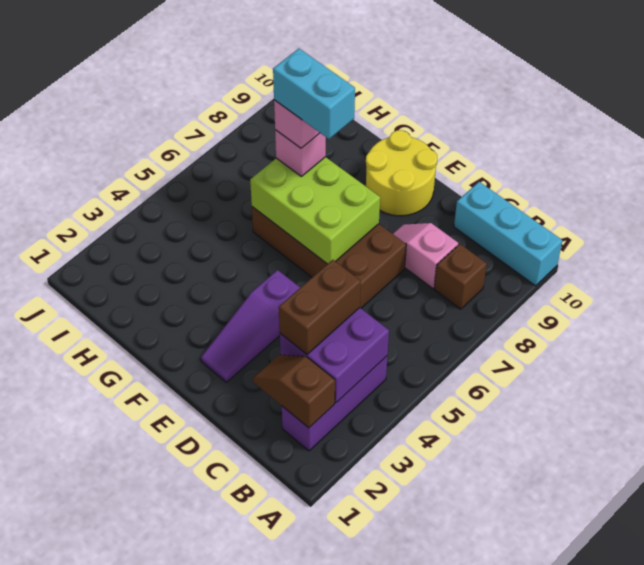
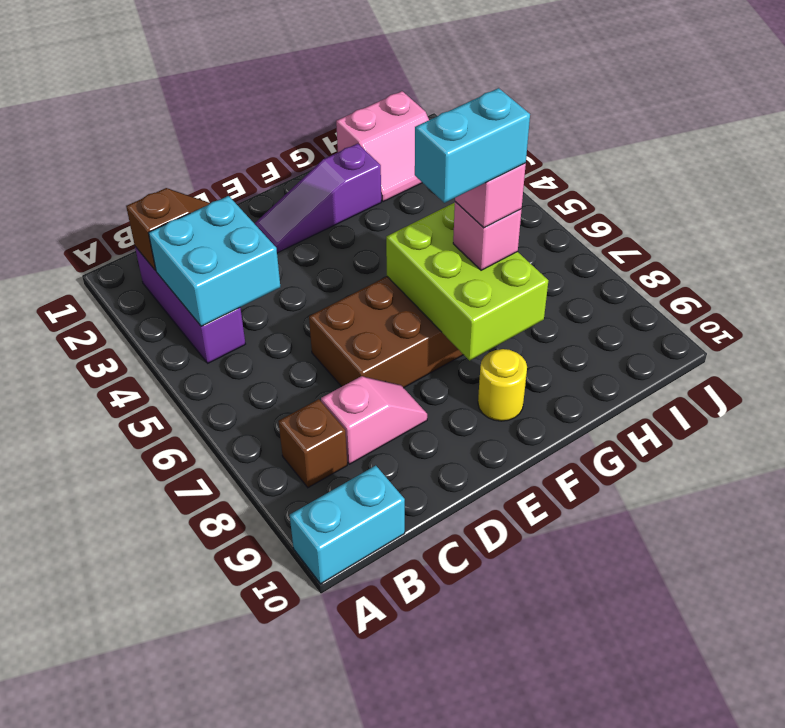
cyan brick A10:C10 level 1 -> cyan brick A10:B10 level 1
purple brick B3:C4 level 2 -> cyan brick B3:C4 level 2
brown brick C3:C4 level 3 -> none
purple slope E2:E4 level 1 top 4 -> purple slope E2:G2 level 1 top G
lime brick E6:G7 level 2 -> lime brick F6:G8 level 2
yellow round brick E9:F10 level 1 -> yellow round brick F9 level 1
none -> pink slope H1:I2 level 1 top 1

